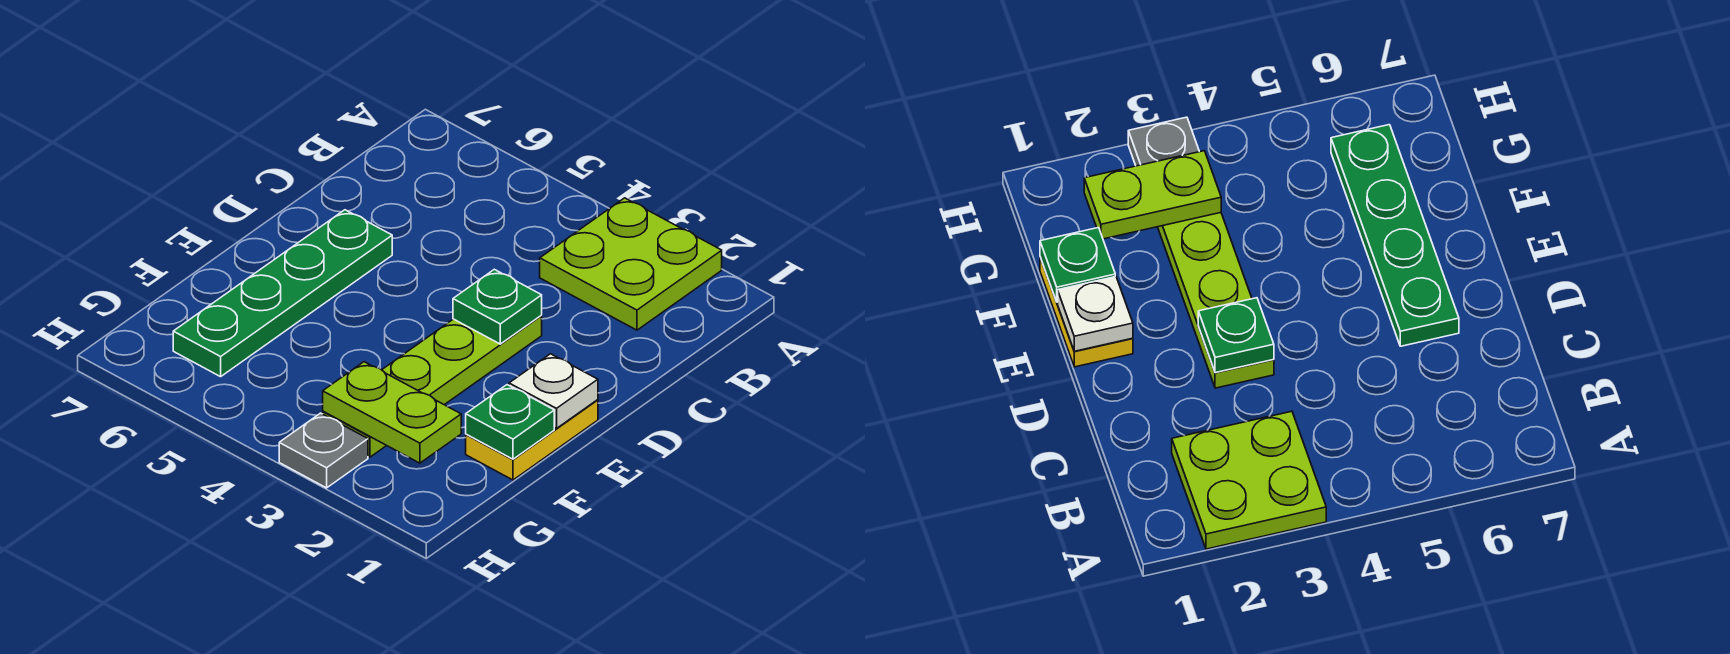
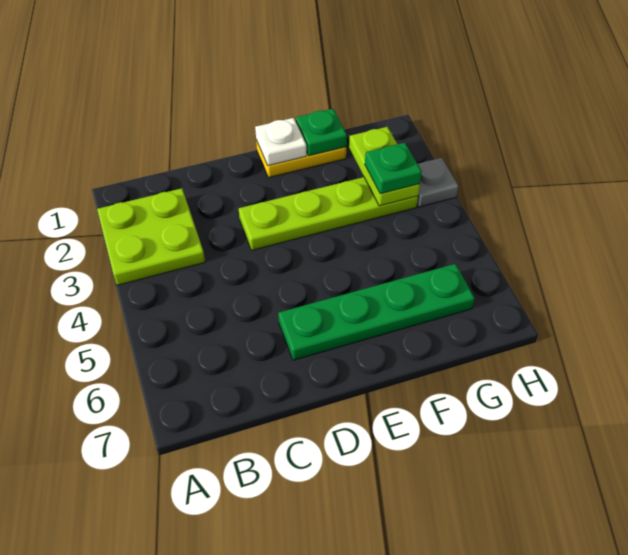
green plate D3 level 2 -> green plate G3 level 3

